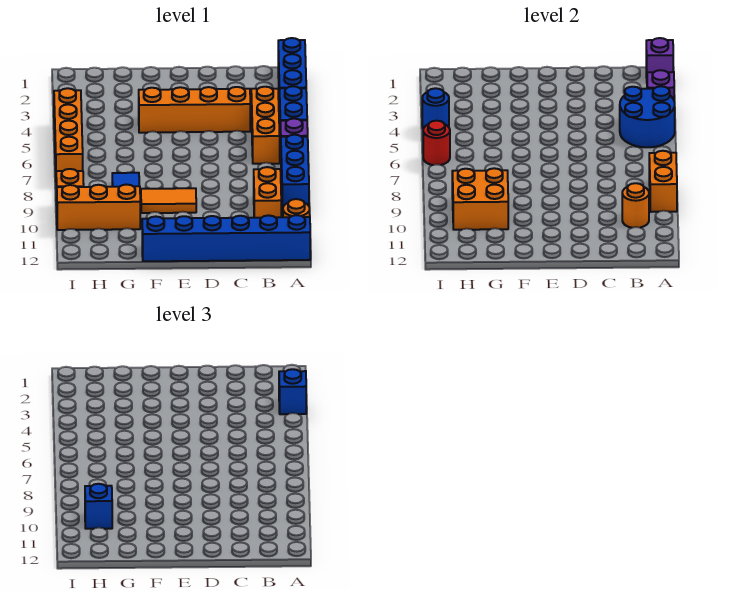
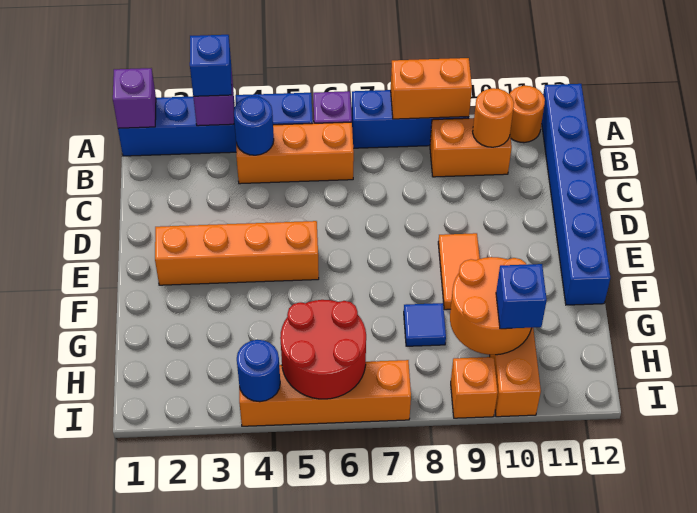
blue round brick A4:B5 level 2 -> blue round brick B4 level 2
orange brick C4:F4 level 1 -> orange brick E2:E5 level 1
orange brick G9:H10 level 2 -> orange round brick G9:H10 level 2
red round brick I6 level 2 -> red round brick H5:I6 level 2

